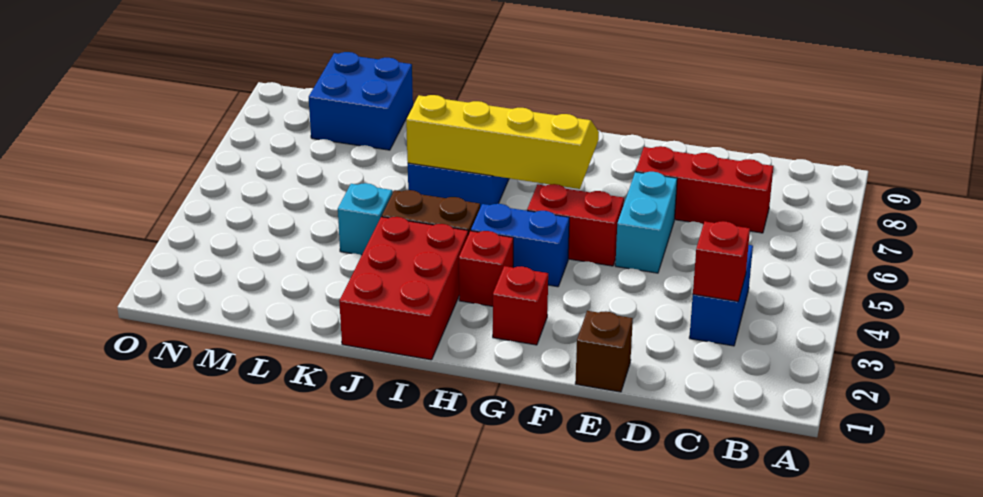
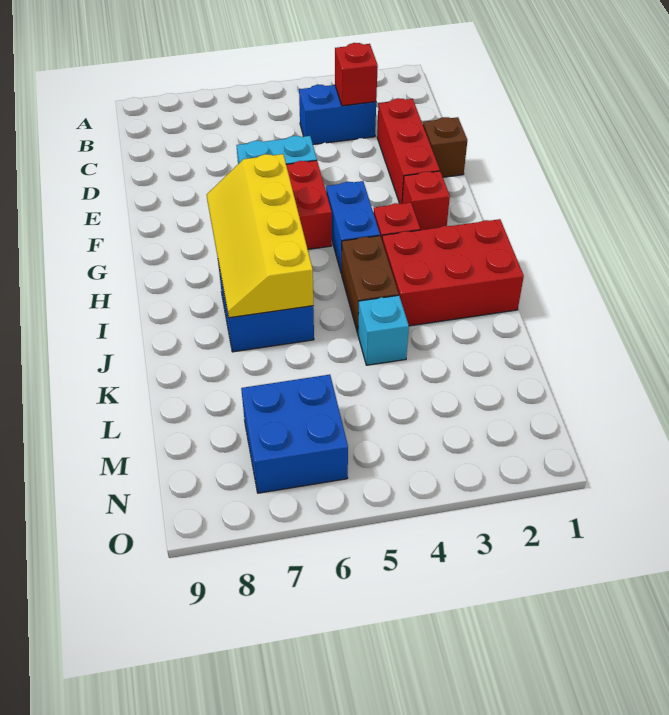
red brick C7:E7 level 1 -> red brick D2:F2 level 1
blue brick L8:M9 level 1 -> blue brick M6:N7 level 1

